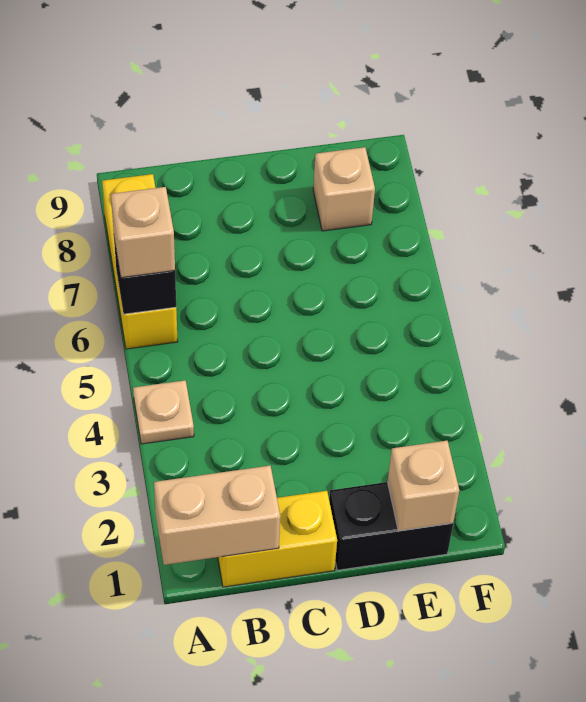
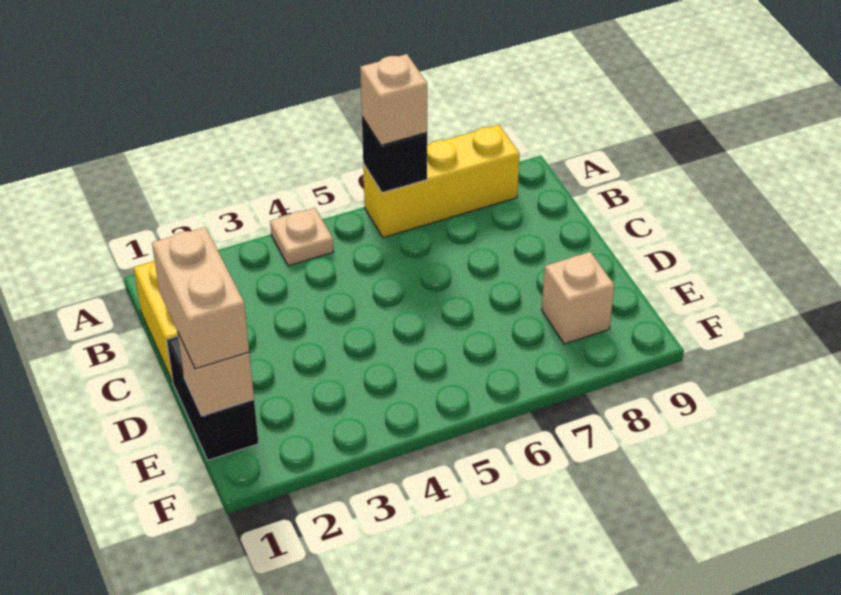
tan brick A1:B1 level 2 -> tan brick D1:E1 level 3

